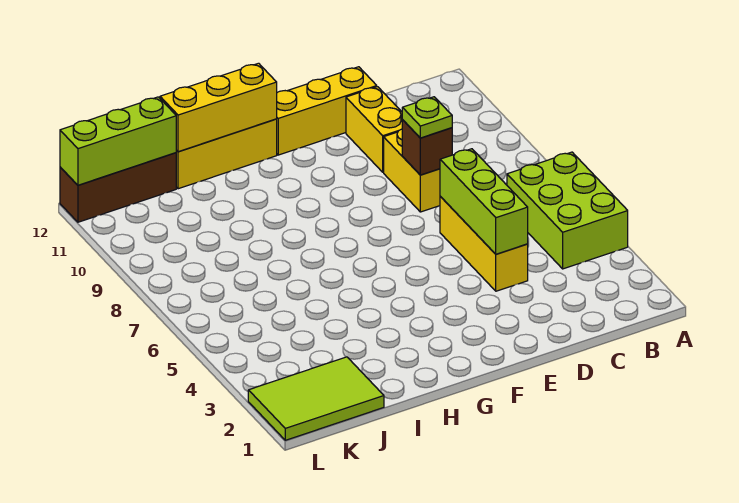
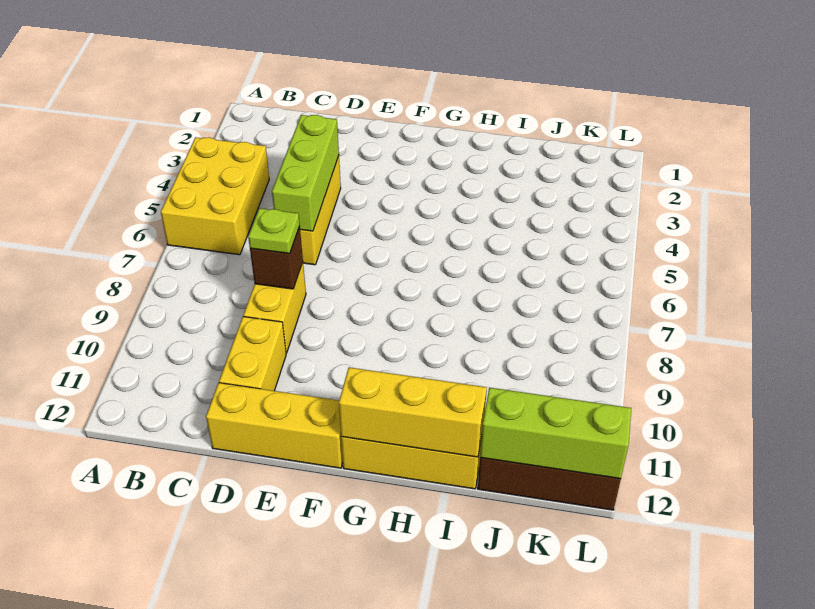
lime brick A4:B6 level 1 -> yellow brick A4:B6 level 1
lime tile J1:L2 level 1 -> none

